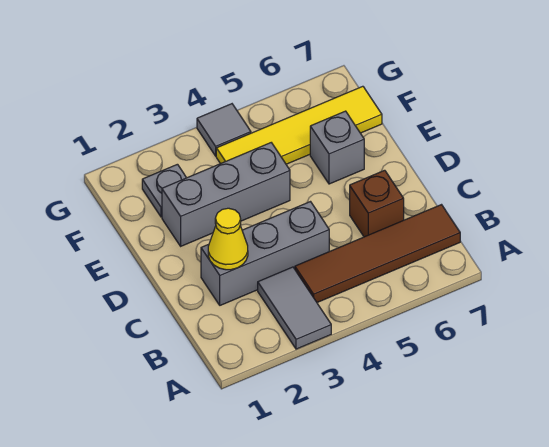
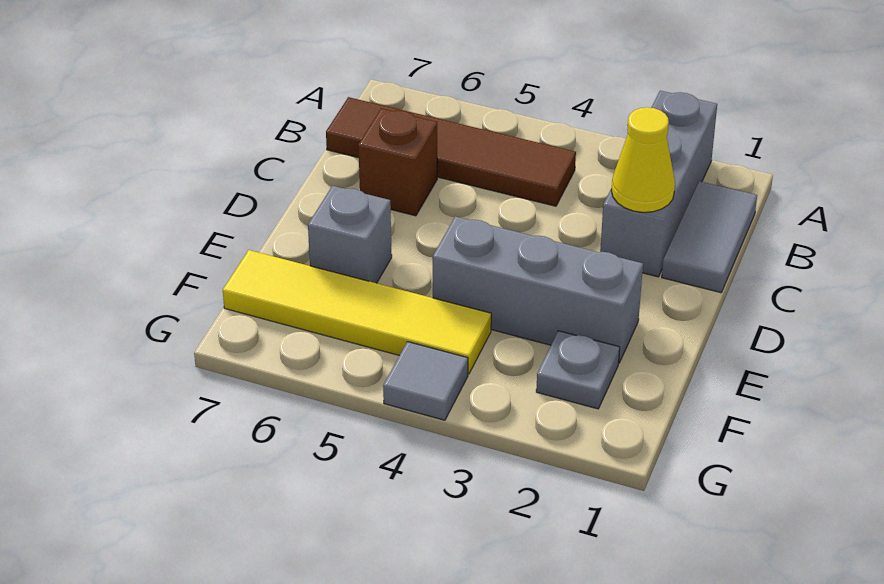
grey tile A3:B3 level 1 -> grey tile B1:C1 level 1
grey brick C2:C4 level 1 -> grey brick A2:C2 level 1

